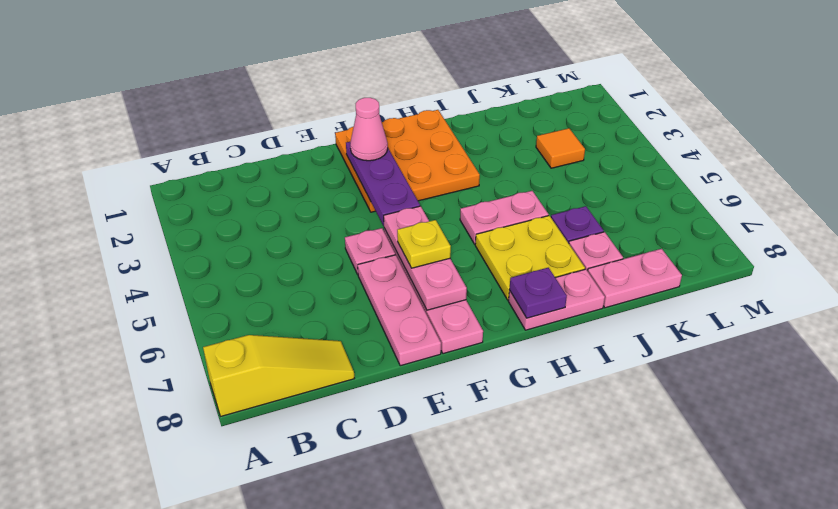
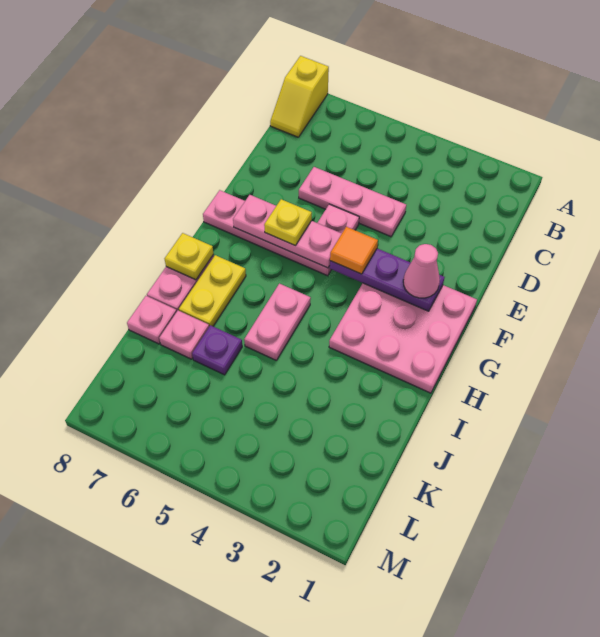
yellow slope A8:C8 level 1 top A -> yellow slope A8:B8 level 1 top A
pink plate E6:E8 level 1 -> pink plate D4:D6 level 1
orange plate F1:H3 level 1 -> pink plate F1:H3 level 1
yellow plate H6:I7 level 1 -> yellow plate H7:I7 level 1
purple plate H8 level 2 -> yellow plate H8 level 2
pink plate J8:K8 level 1 -> pink plate J8 level 1
orange tile K3 level 1 -> orange tile F4 level 3

